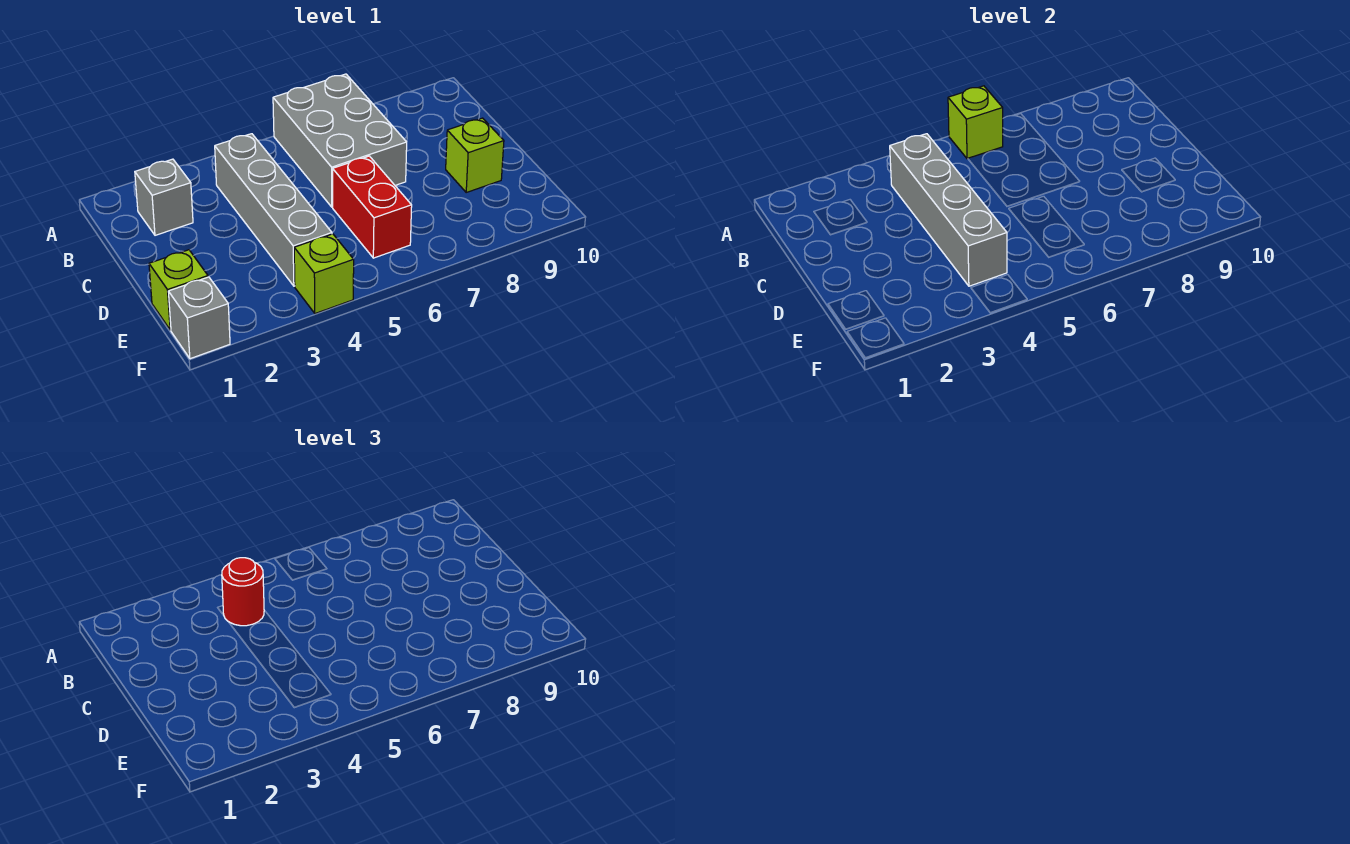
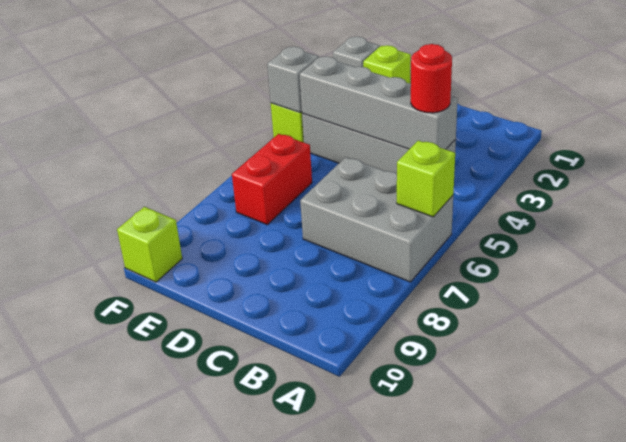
grey brick B2 level 1 -> grey brick F4 level 2
red brick D6:E6 level 1 -> red brick E6:E7 level 1
lime brick D9 level 1 -> lime brick F10 level 1

